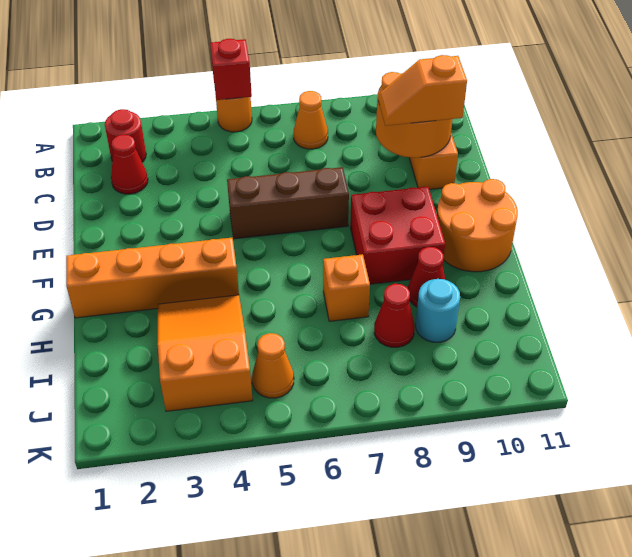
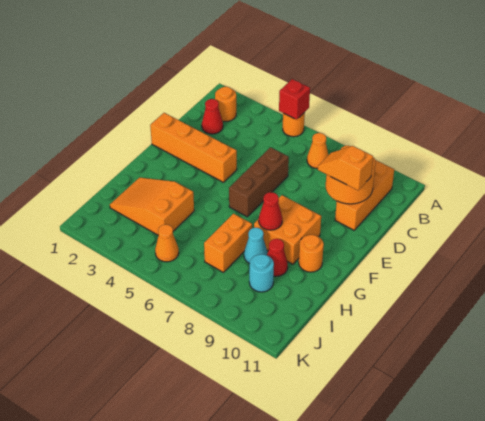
red round brick B2 level 1 -> orange round brick B2 level 1
brown brick E5:E7 level 1 -> brown brick D6:F6 level 1
red brick F8:G9 level 1 -> orange brick F8:G9 level 1
orange round brick F10:G11 level 1 -> orange round brick G10 level 1
orange brick G1:G4 level 1 -> orange brick E1:E4 level 1
orange slope H3:J4 level 1 top J -> orange slope H2:I4 level 1 top 4
orange brick H7 level 1 -> orange brick H7:I7 level 1
none -> cyan cone H8 level 1
red cone I8 level 1 -> red cone G8 level 2

